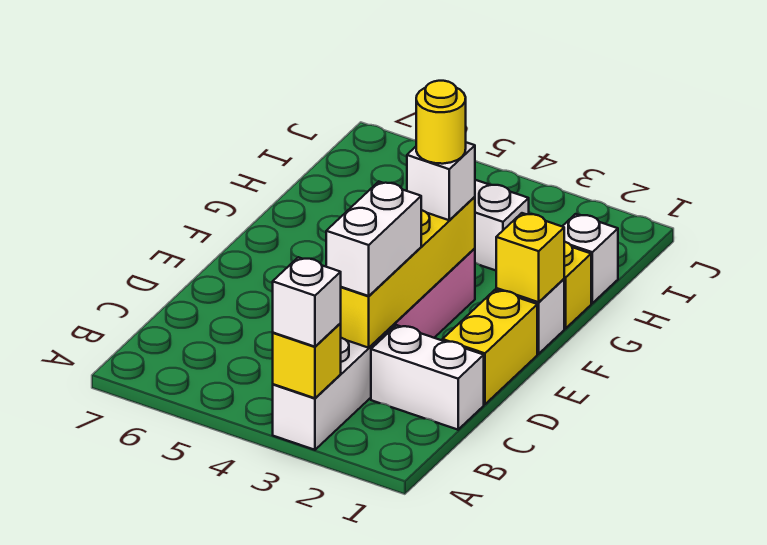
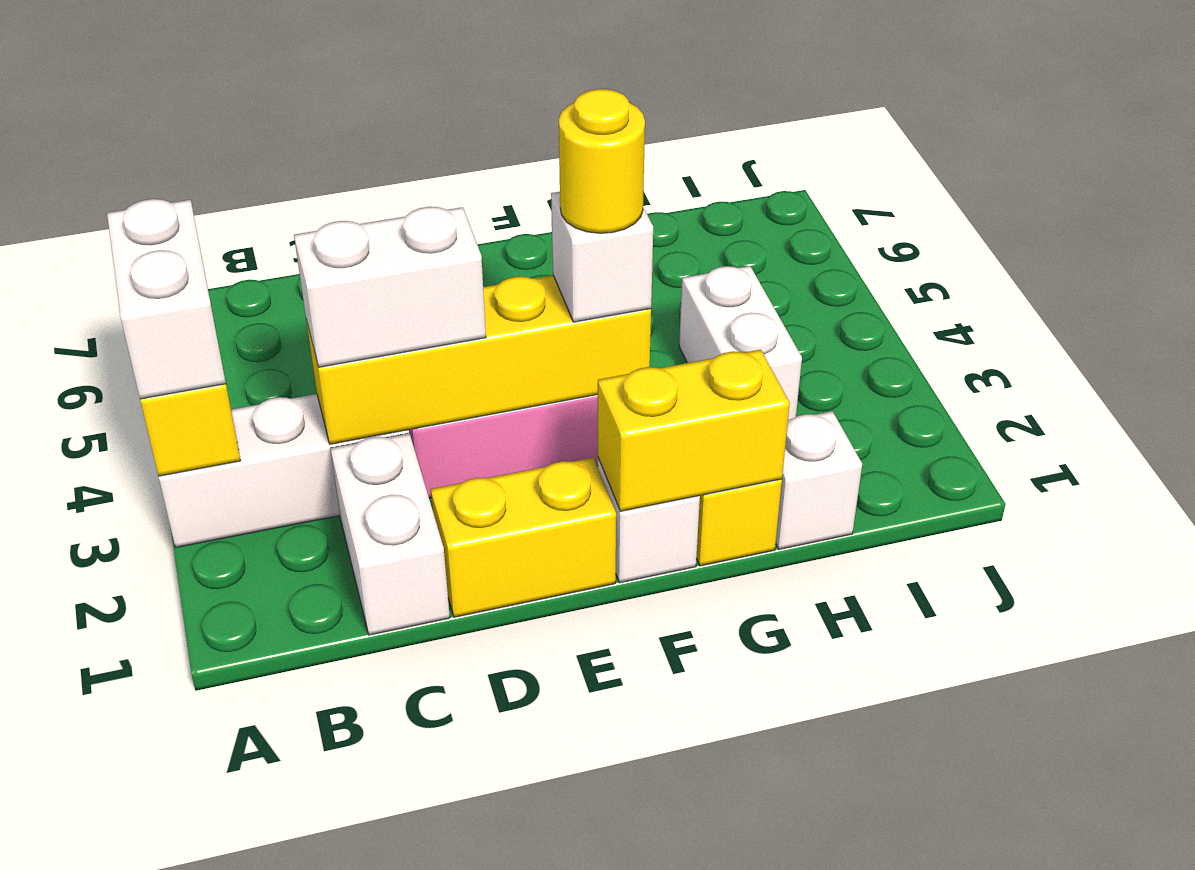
white brick A3 level 3 -> white brick A3:A4 level 3
yellow brick F1 level 2 -> yellow brick F1:G1 level 2

